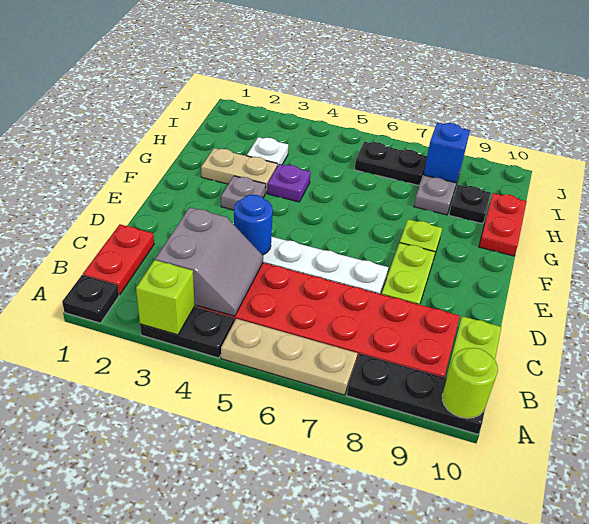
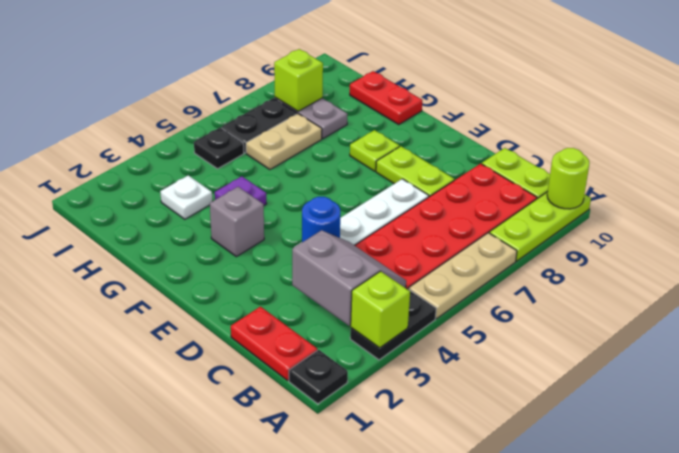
black plate A8:A10 level 1 -> lime plate A8:A10 level 1
grey plate F3 level 1 -> grey brick F3 level 1
tan plate G2:G3 level 1 -> tan plate H6:H7 level 1
black plate H9 level 1 -> black plate I5 level 1
blue brick I8 level 2 -> lime brick I8 level 2

